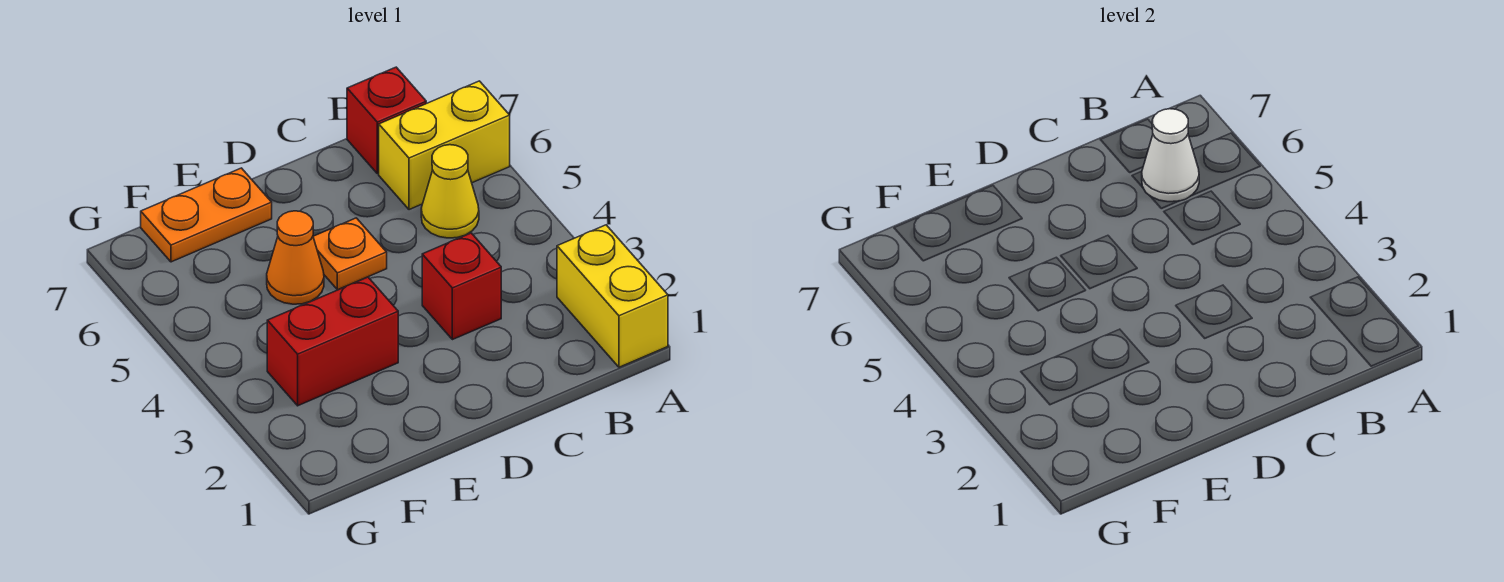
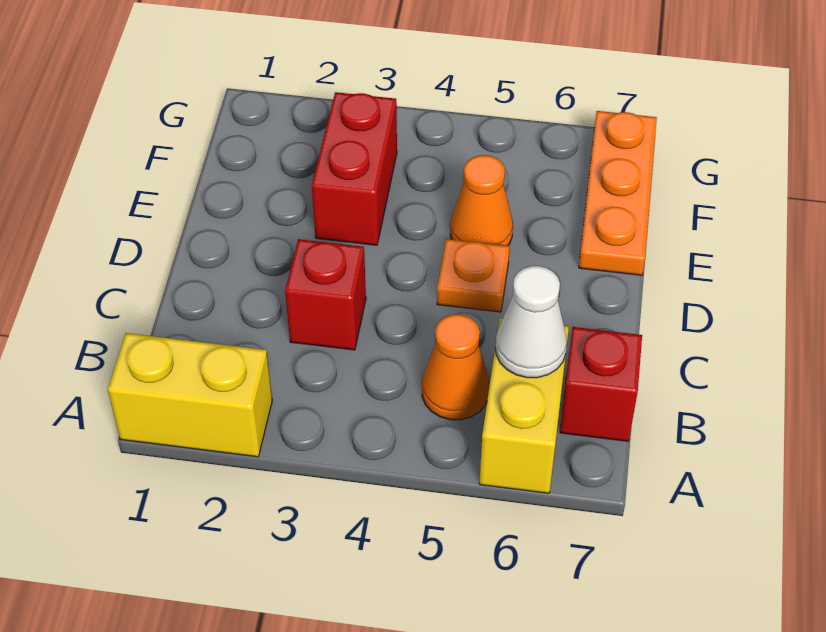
yellow cone B5 level 1 -> orange cone B5 level 1
orange plate E7:F7 level 1 -> orange plate E7:G7 level 1

